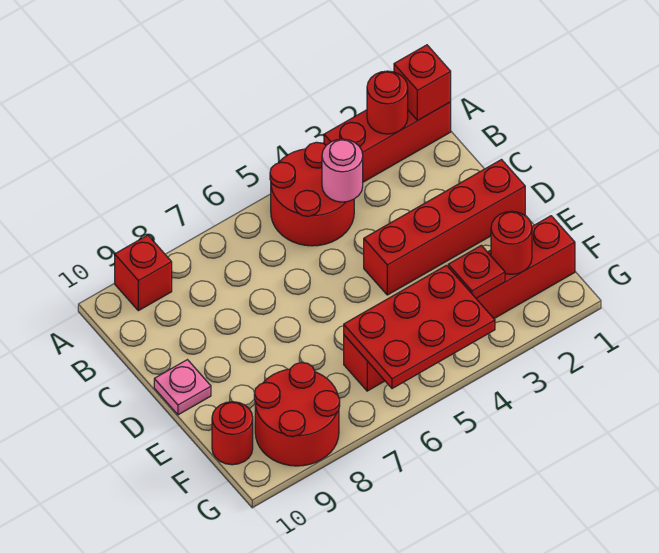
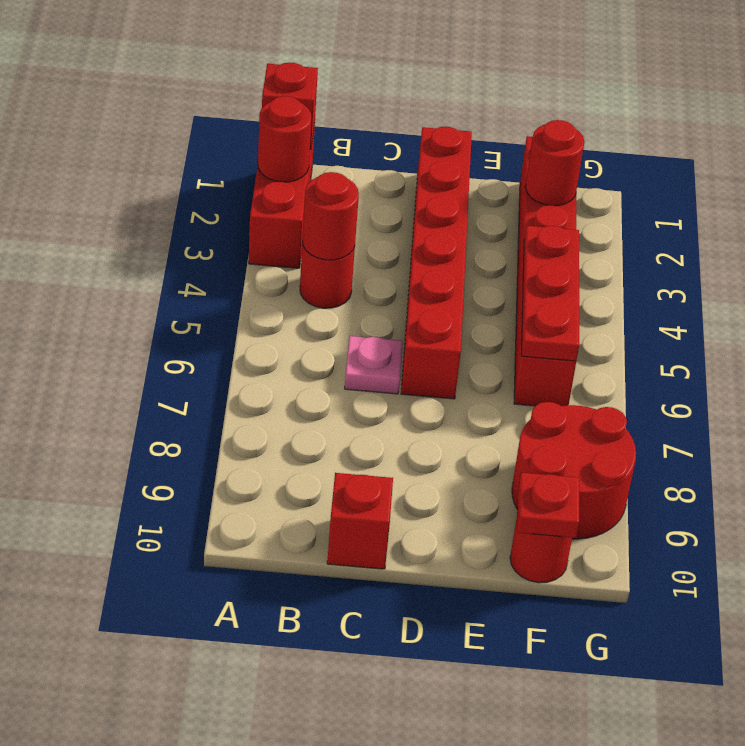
red round brick A4:B5 level 1 -> red round brick B4 level 1
red brick A9 level 1 -> red brick C10 level 1
pink round brick B4 level 2 -> red round brick B4 level 2
red brick D1:D4 level 1 -> red brick D1:D6 level 1
pink plate D10 level 1 -> pink plate C6 level 1
red plate F3 level 2 -> red plate F10 level 2
red plate F4:G6 level 2 -> red plate F4:F6 level 2

